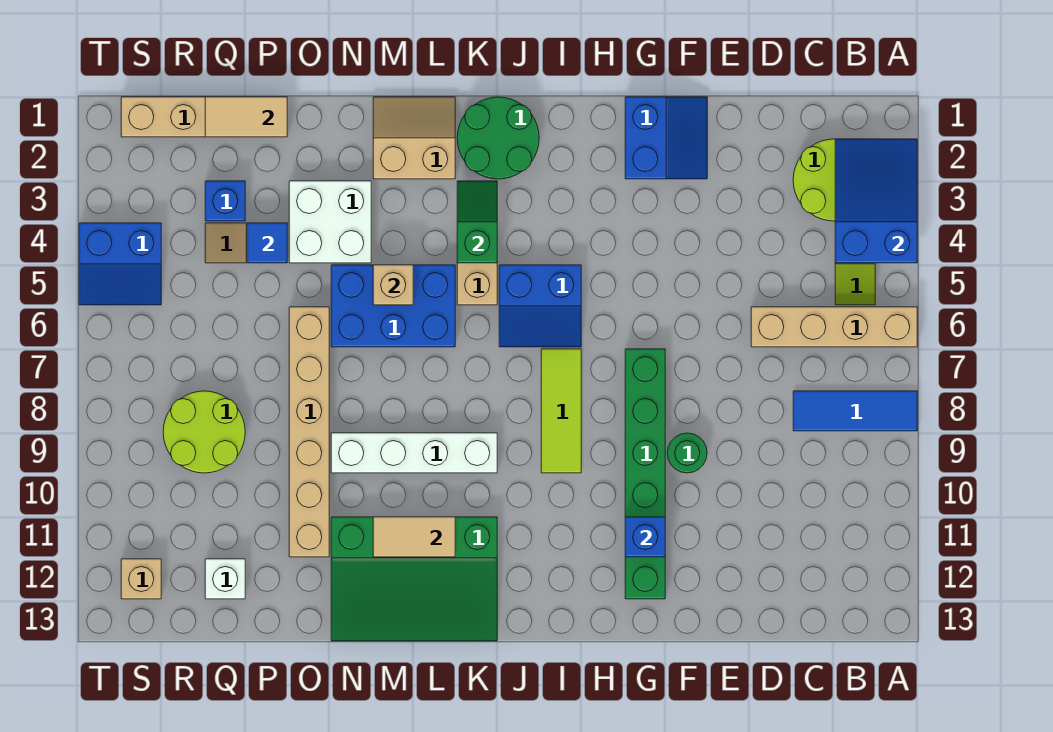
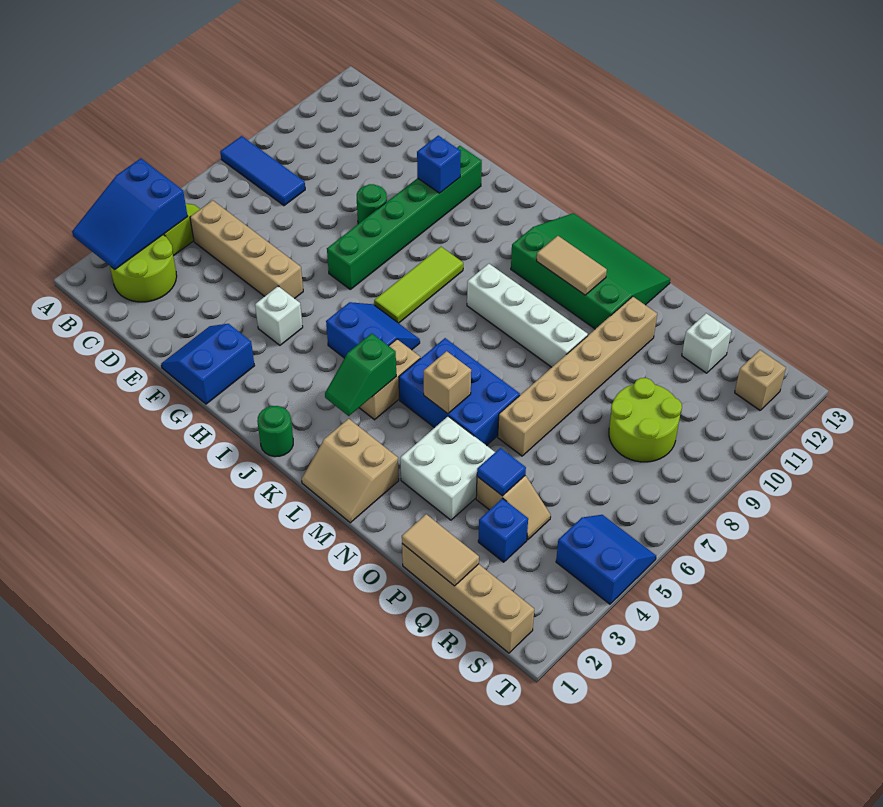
tan brick A6:D6 level 1 -> tan brick C5:F5 level 1
none -> white brick G4 level 1
green round brick J1:K2 level 1 -> green round brick J1 level 1

